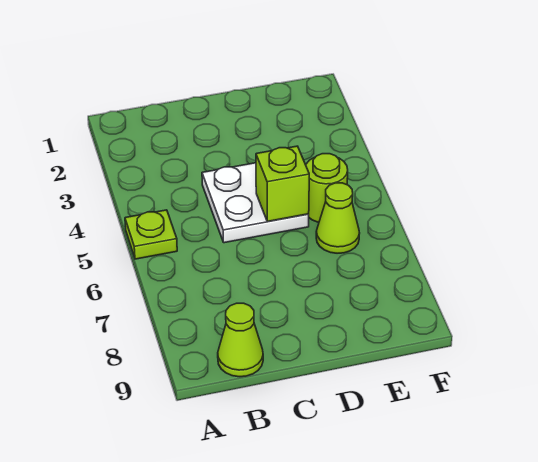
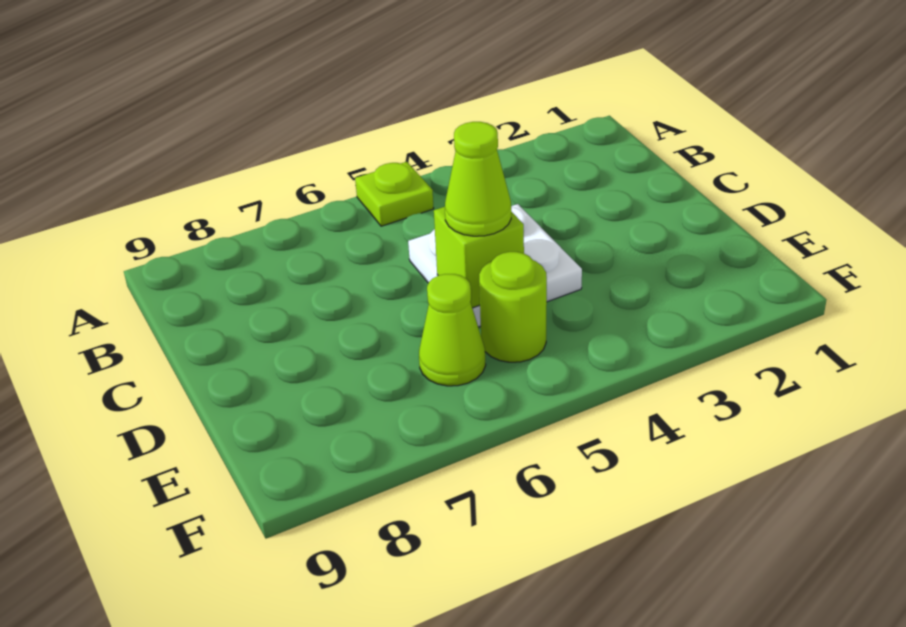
lime cone B9 level 1 -> lime cone D5 level 3

